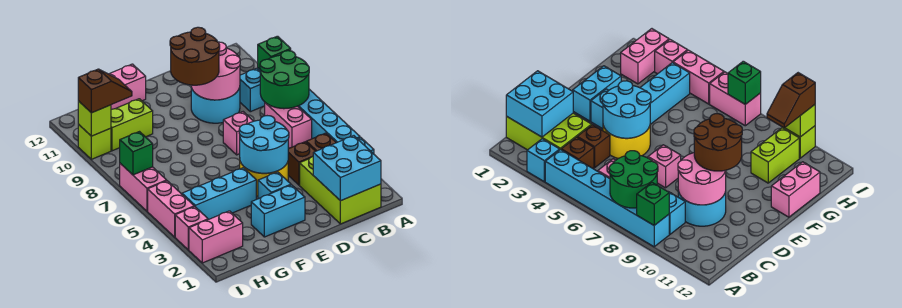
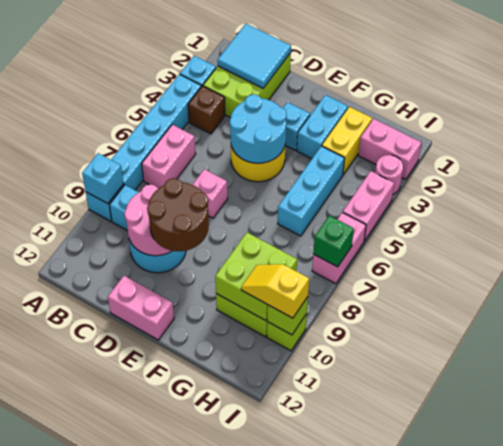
green round brick A7:B8 level 2 -> none
green brick A9 level 2 -> cyan brick A9 level 2
cyan brick B1:C2 level 2 -> cyan tile B1:C2 level 2
brown brick C4 level 1 -> none
cyan brick E2:F2 level 1 -> cyan brick F2:F3 level 1
cyan brick F4:H4 level 1 -> cyan brick G4:G6 level 1
pink brick F12:G12 level 1 -> pink brick D12:E12 level 1
none -> yellow brick G2:G3 level 1
none -> lime brick G9:H10 level 2
brown slope H10:I10 level 3 top I -> yellow slope H10:I10 level 3 top I
pink brick I3 level 1 -> pink round brick I3 level 1

